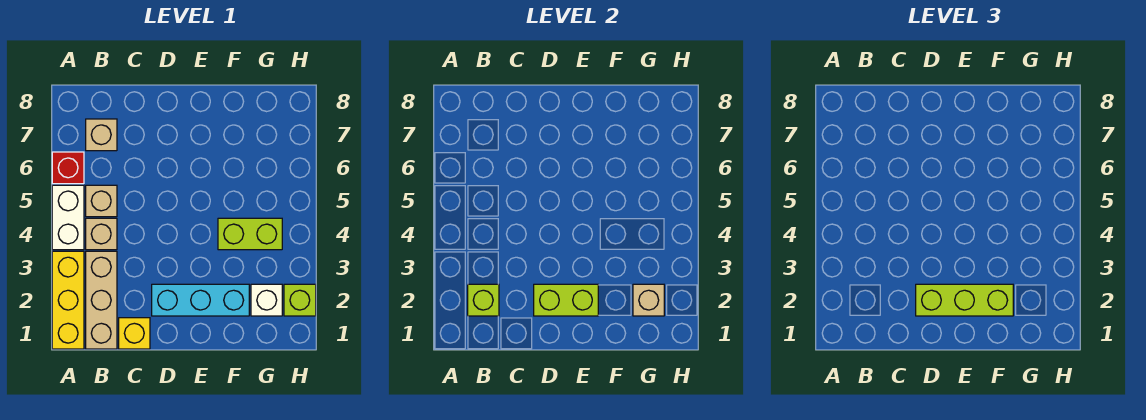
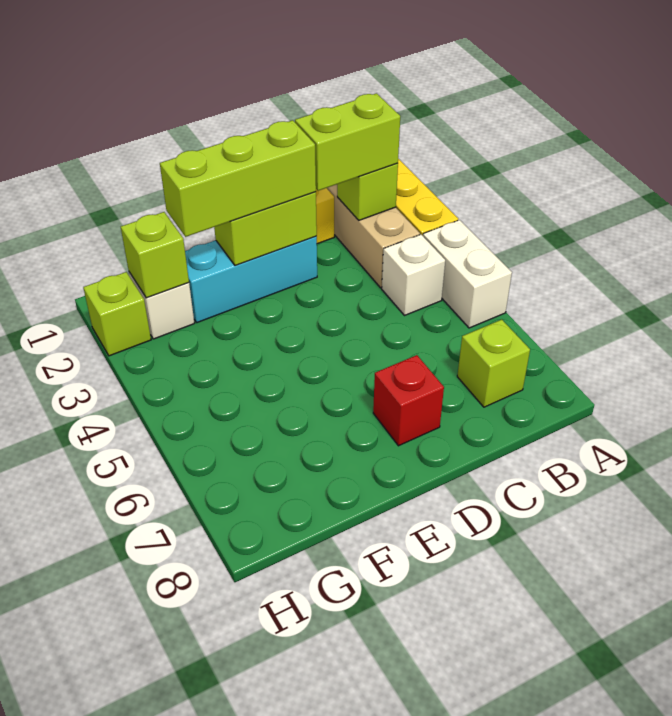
red brick A6 level 1 -> red brick D7 level 1
tan brick B4 level 1 -> white brick B4 level 1
tan brick B5 level 1 -> none
tan brick B7 level 1 -> lime brick B7 level 1
lime brick F4:G4 level 1 -> lime brick B2:C2 level 3
tan brick G2 level 2 -> lime brick G2 level 2

